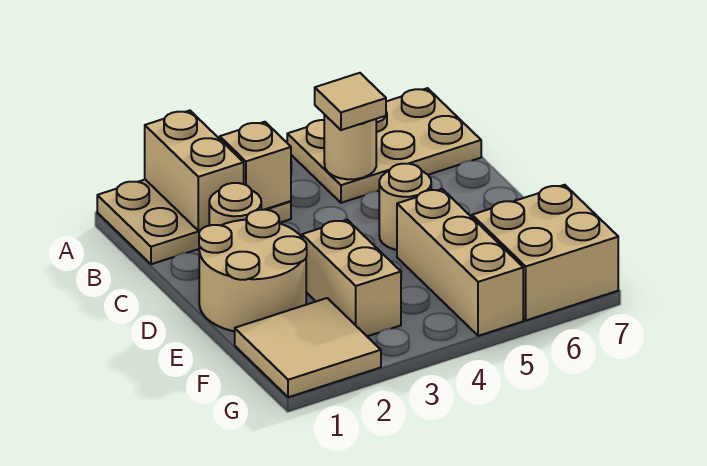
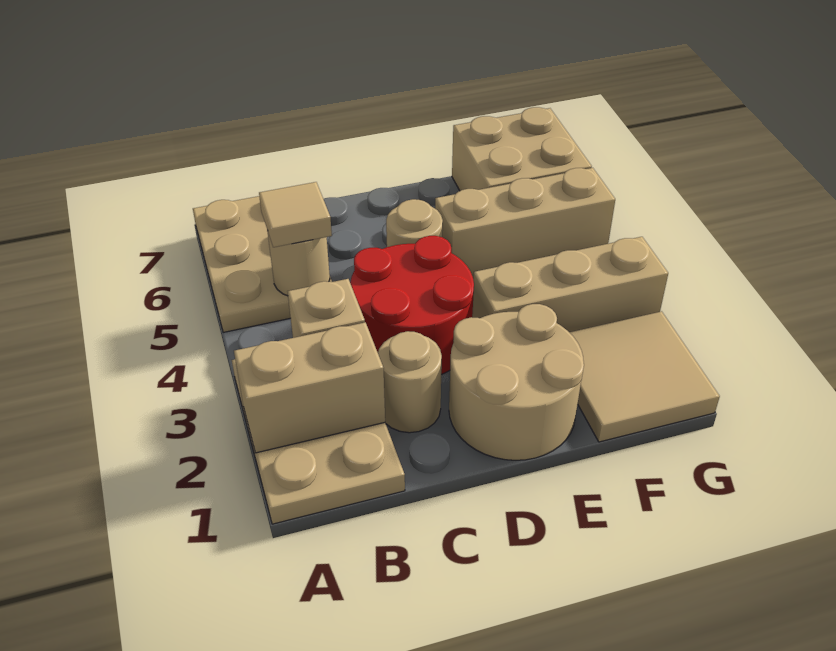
none -> red round brick C3:D4 level 1
tan brick E3:F3 level 1 -> tan brick E3:G3 level 1

